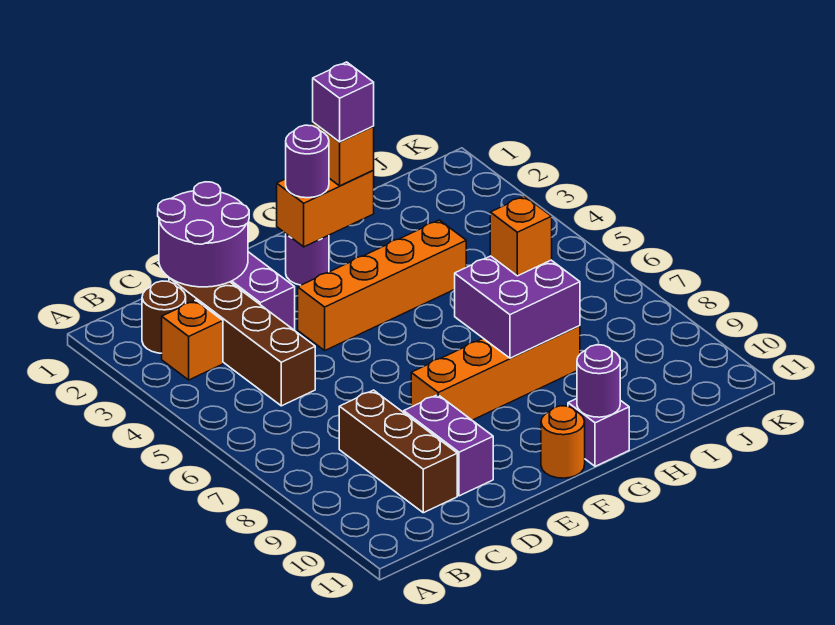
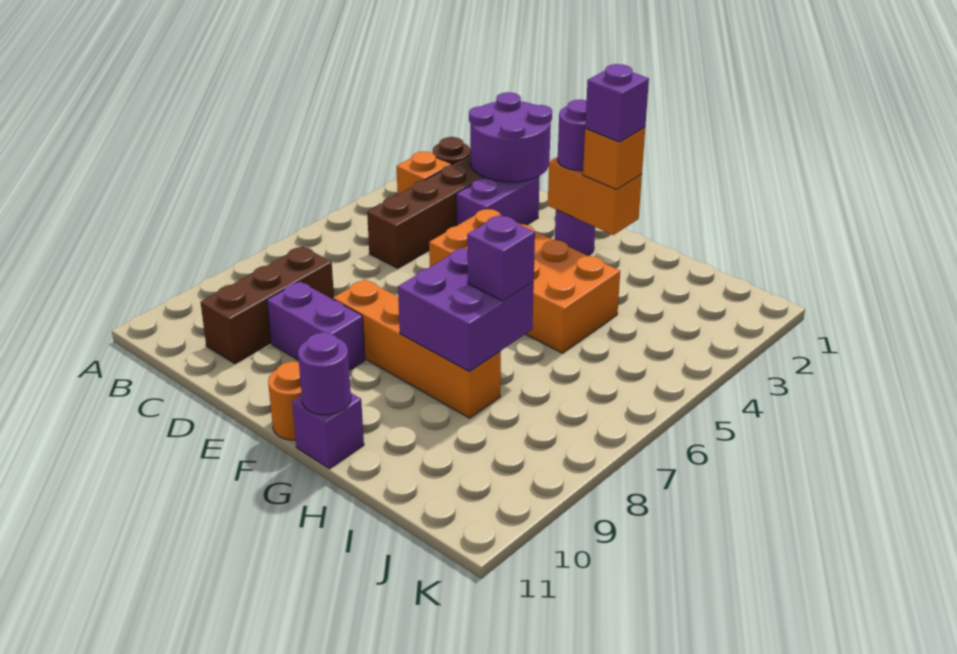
purple brick D9:D10 level 1 -> purple brick D9:E9 level 1
orange brick E4:H4 level 1 -> orange brick E4:H5 level 1
orange brick H7 level 3 -> purple brick H7 level 3

